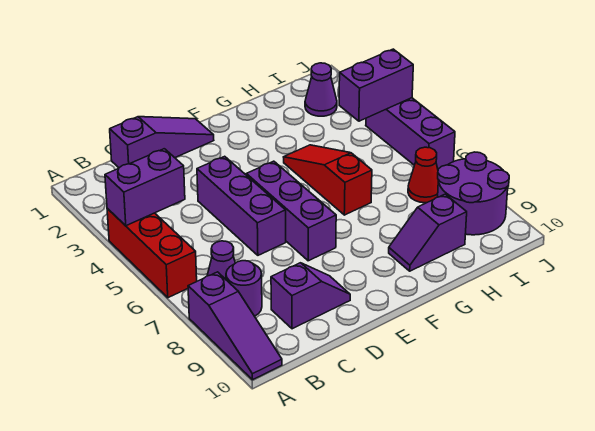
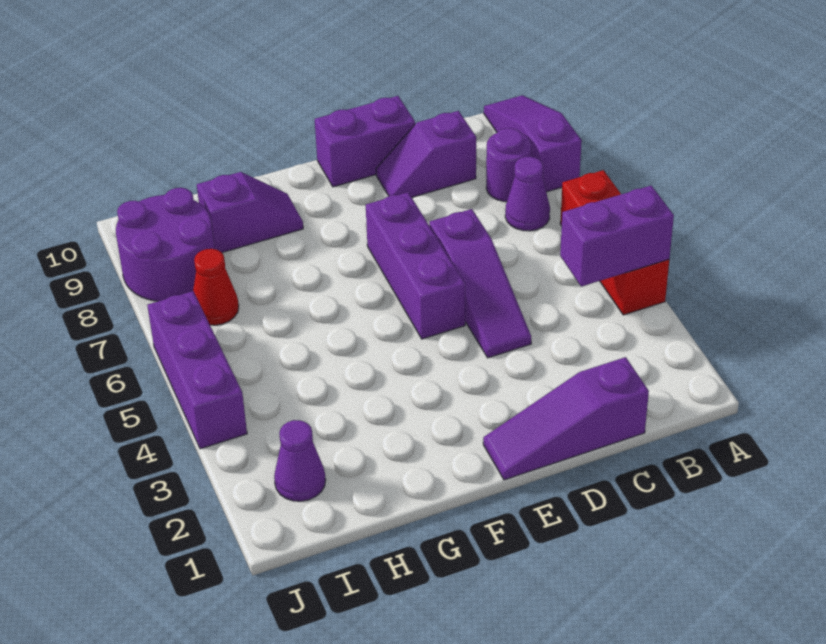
purple brick D4:D6 level 1 -> purple slope D4:D6 level 1 top 6
red slope G4:G6 level 1 top 6 -> none
purple brick I4:J4 level 2 -> purple brick D10:E10 level 1

